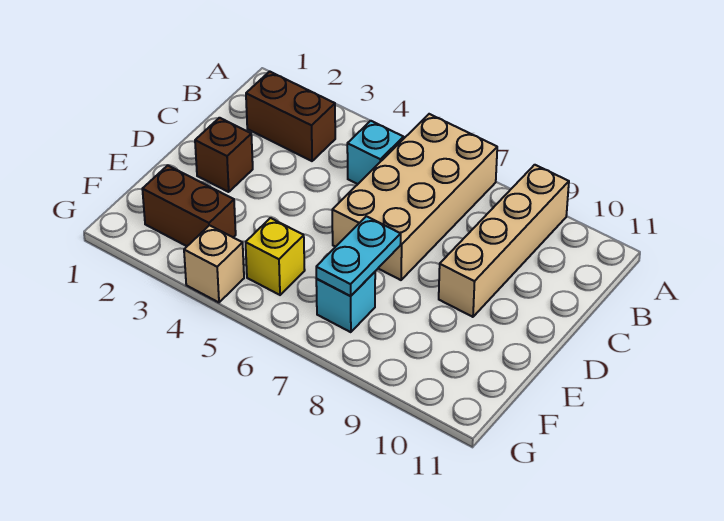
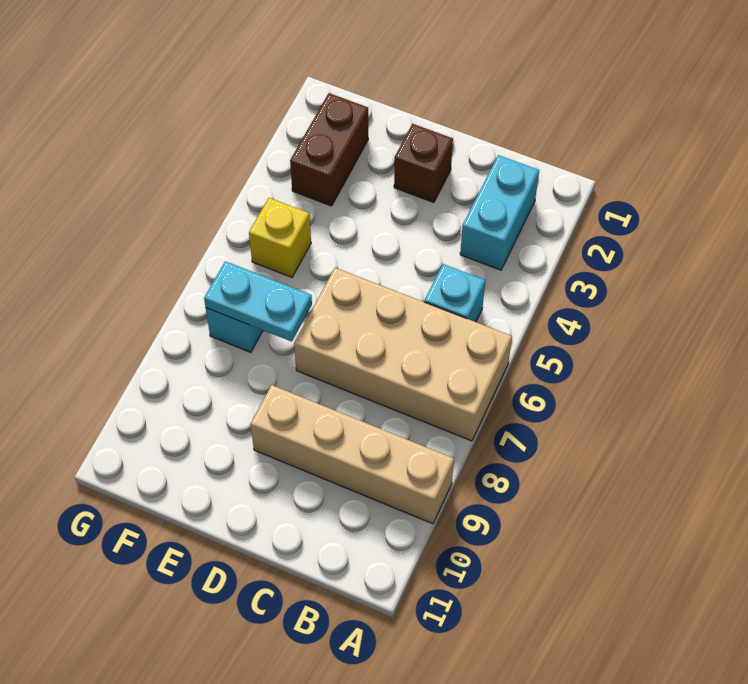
brown brick B2:B3 level 1 -> cyan brick B2:B3 level 1
tan brick G4 level 1 -> none

